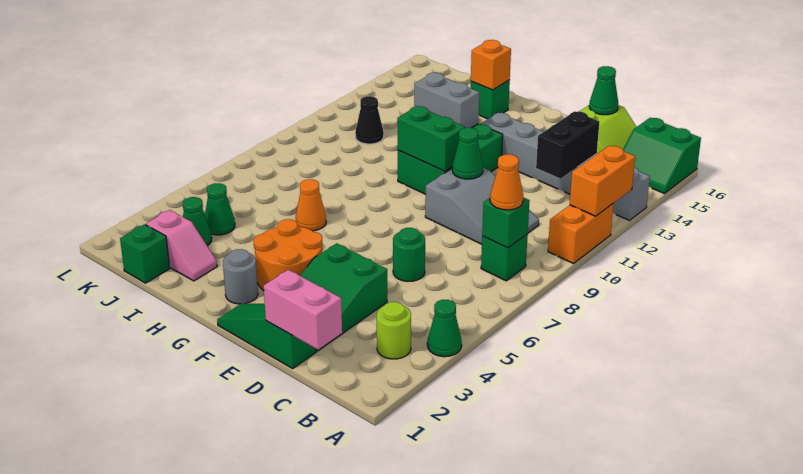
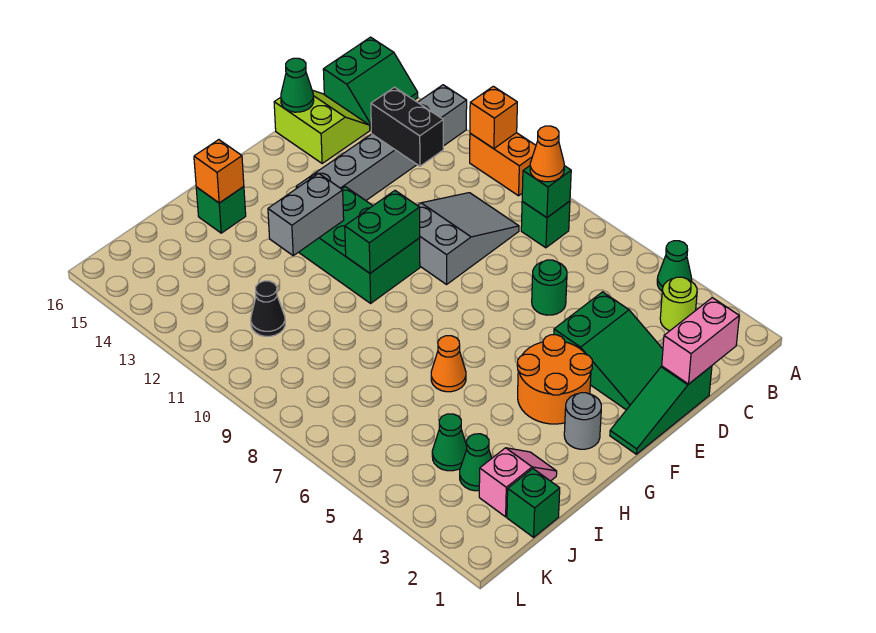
orange brick A11:A12 level 2 -> orange brick A11 level 2
green cone E10 level 2 -> none

